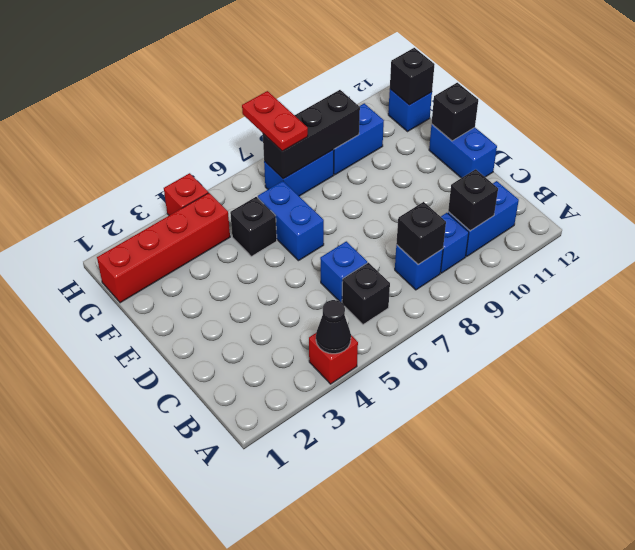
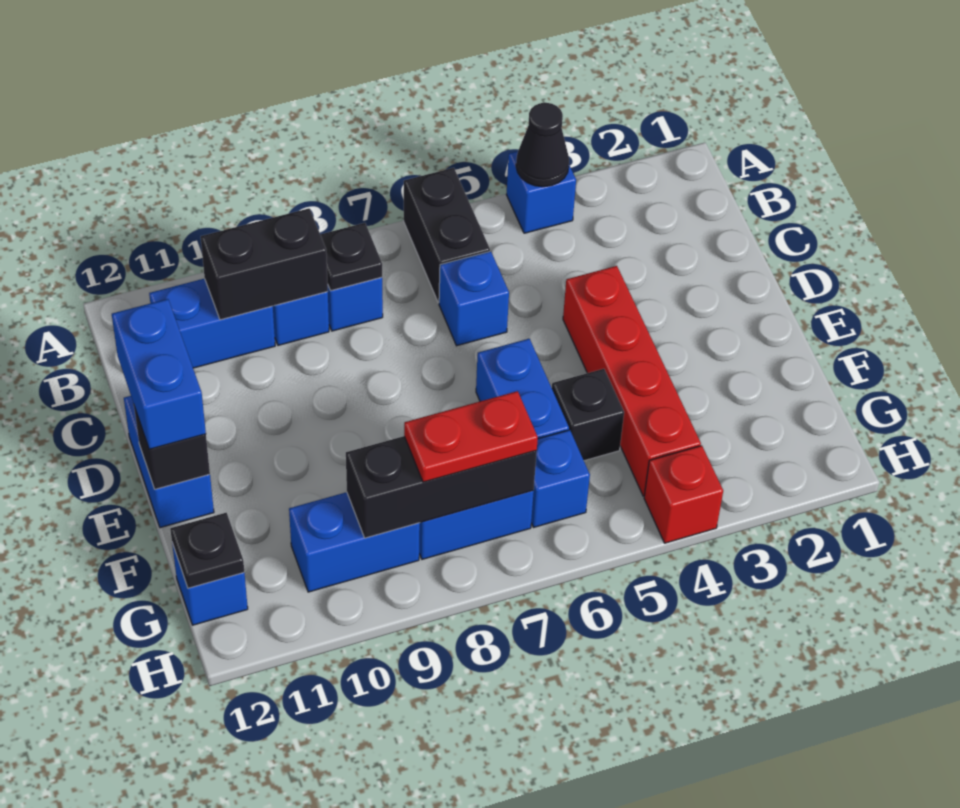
red brick A4 level 1 -> blue brick A4 level 1
black brick B6 level 1 -> black brick A6:B6 level 1
black brick B8 level 2 -> black plate B8 level 2
black brick B10 level 2 -> black brick B9:B10 level 2
none -> blue brick D12:E12 level 3
red brick G1:G4 level 1 -> red brick D4:G4 level 1
none -> blue brick G6 level 1
red plate G7:H7 level 3 -> red plate G7:G8 level 3
black brick G12 level 2 -> black plate G12 level 2

